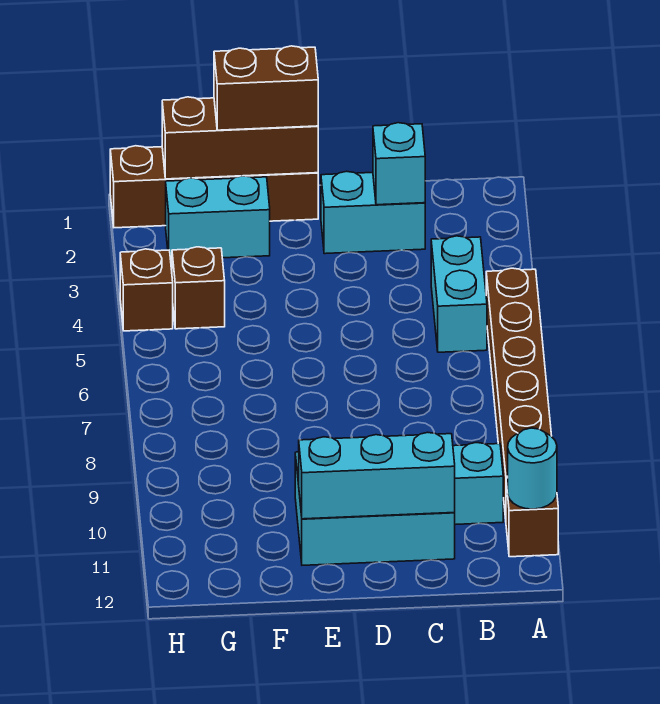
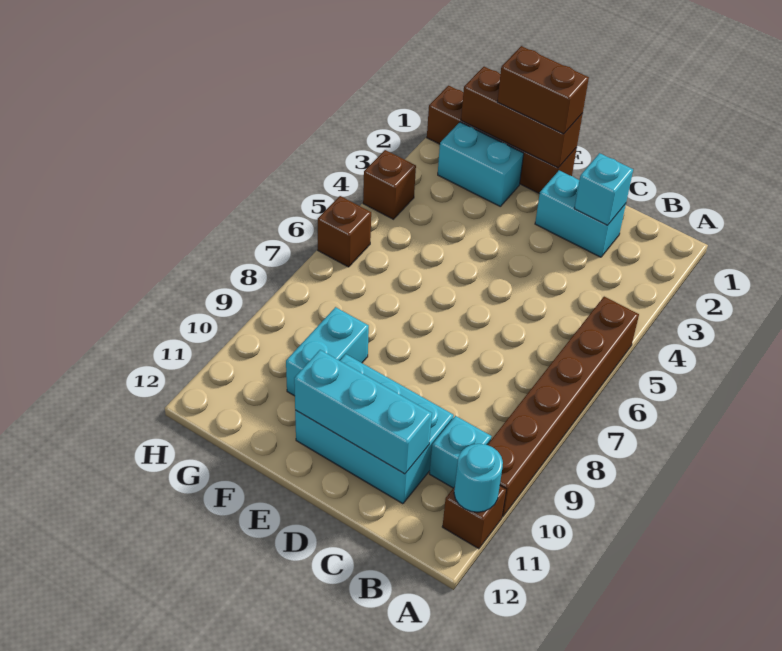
cyan brick B4:B5 level 1 -> cyan brick F9:F10 level 1
brown brick G4 level 1 -> brown brick H6 level 1

